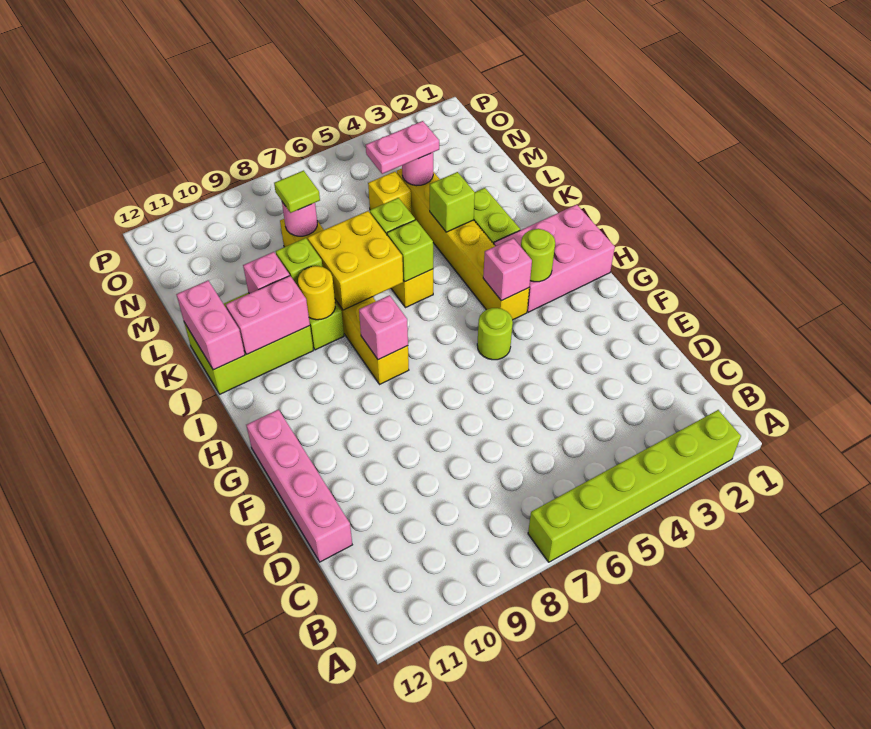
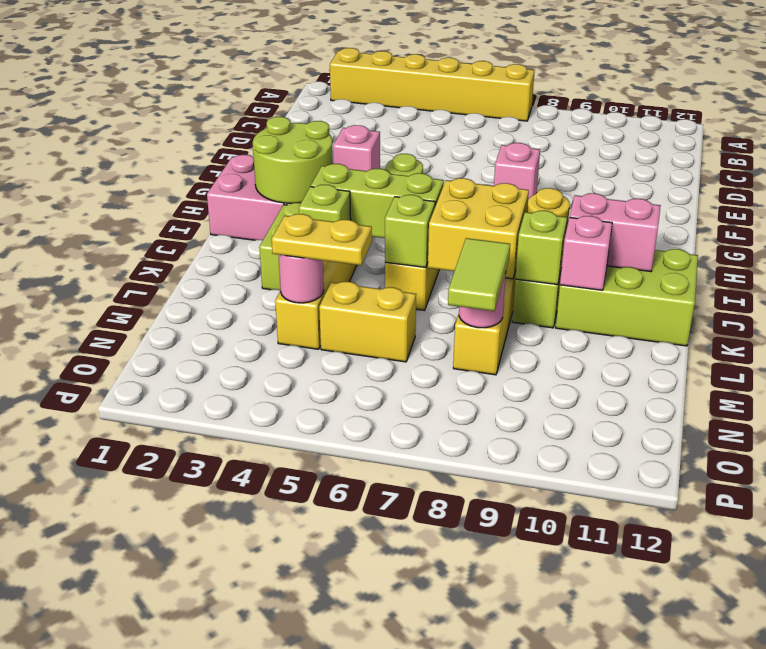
lime brick A2:A7 level 1 -> yellow brick A2:A7 level 1
pink brick D12:G12 level 1 -> none
lime round brick H3 level 2 -> lime round brick H2:I3 level 2
lime brick J6 level 2 -> lime brick J4:J6 level 2
pink brick J12:K12 level 2 -> none
pink plate M4:M5 level 3 -> yellow plate M4:M5 level 3
yellow brick M5 level 1 -> yellow brick M5:M6 level 1
lime tile M8 level 3 -> lime tile M8:N8 level 3

